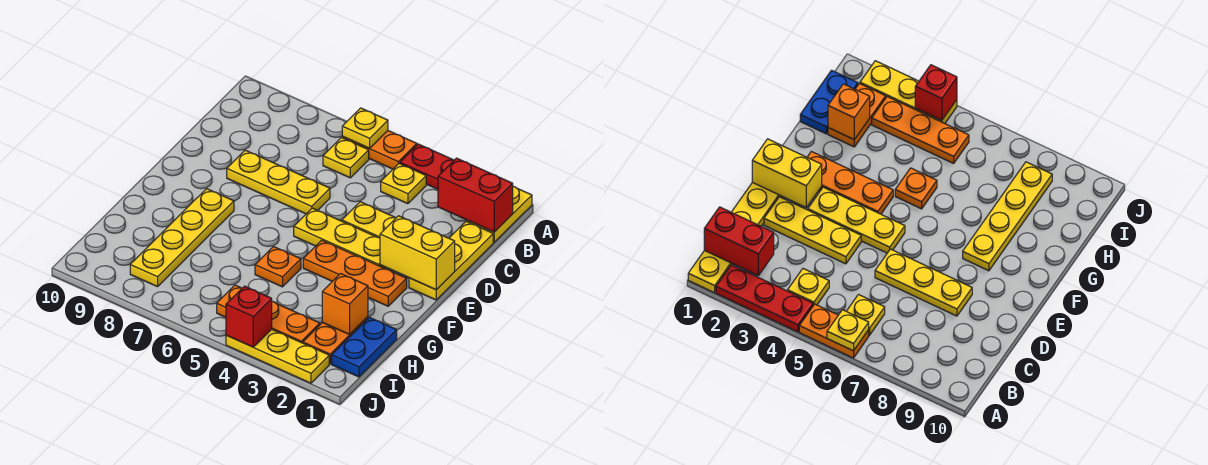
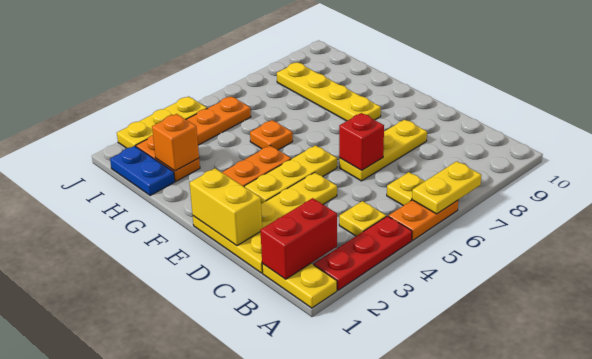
yellow plate A6 level 2 -> yellow plate A6:A7 level 2
yellow brick E1:E2 level 2 -> yellow brick D1:E1 level 2
red brick J4 level 2 -> red brick D6 level 2

